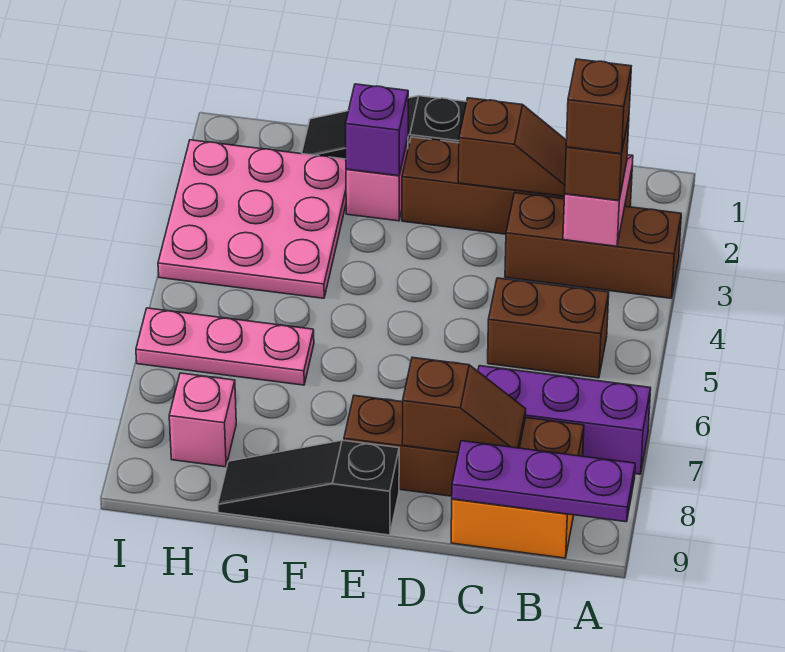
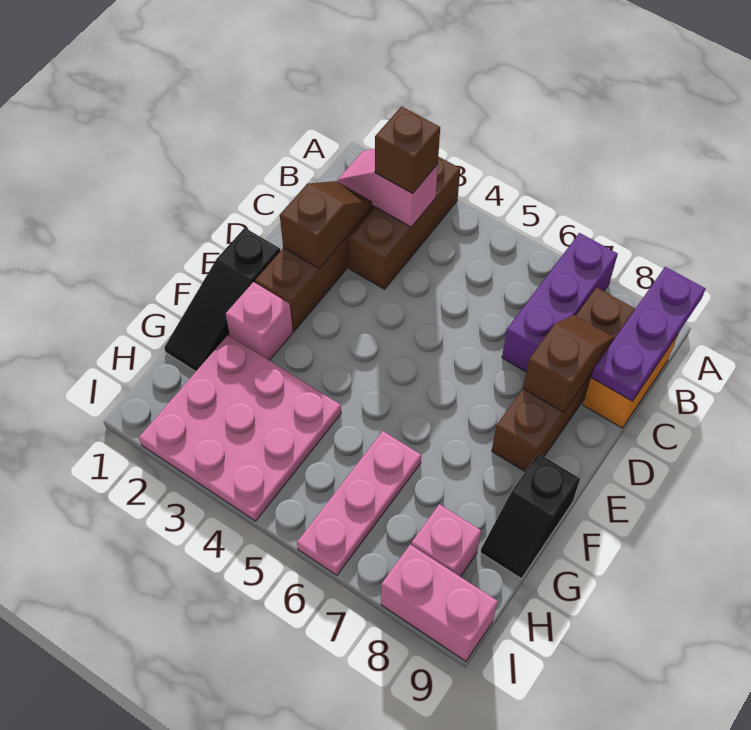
brown brick B3 level 4 -> none
brown brick B5:C5 level 1 -> none
black slope E9:G9 level 1 top E -> black slope F9:G9 level 1 top F
purple brick F2 level 2 -> none
none -> pink brick I8:I9 level 1

